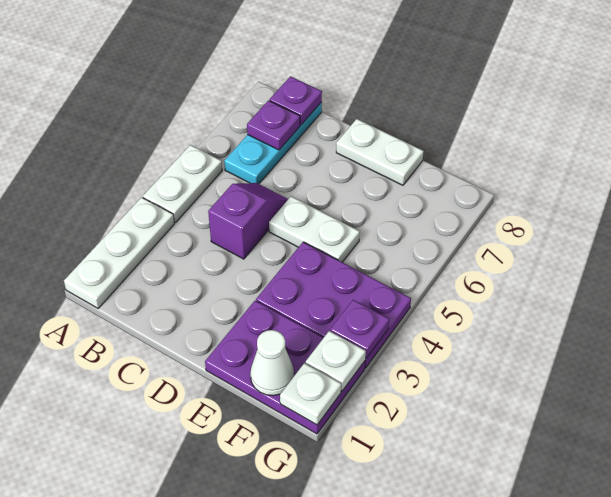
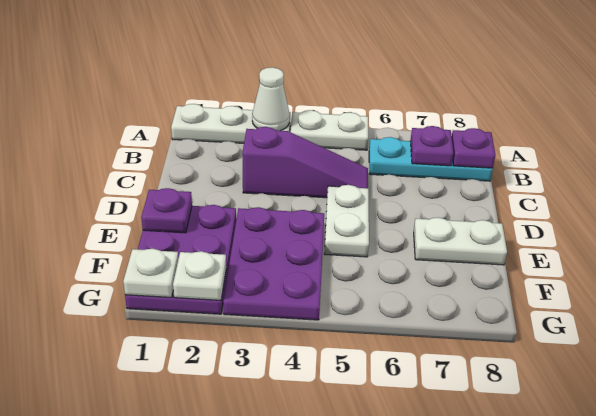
purple slope C4:C5 level 1 top 4 -> purple slope C3:C5 level 1 top 3
white plate D8:E8 level 1 -> white plate E7:E8 level 1
white cone F1 level 2 -> white cone A3 level 2
purple plate G3 level 2 -> purple plate E1 level 2

